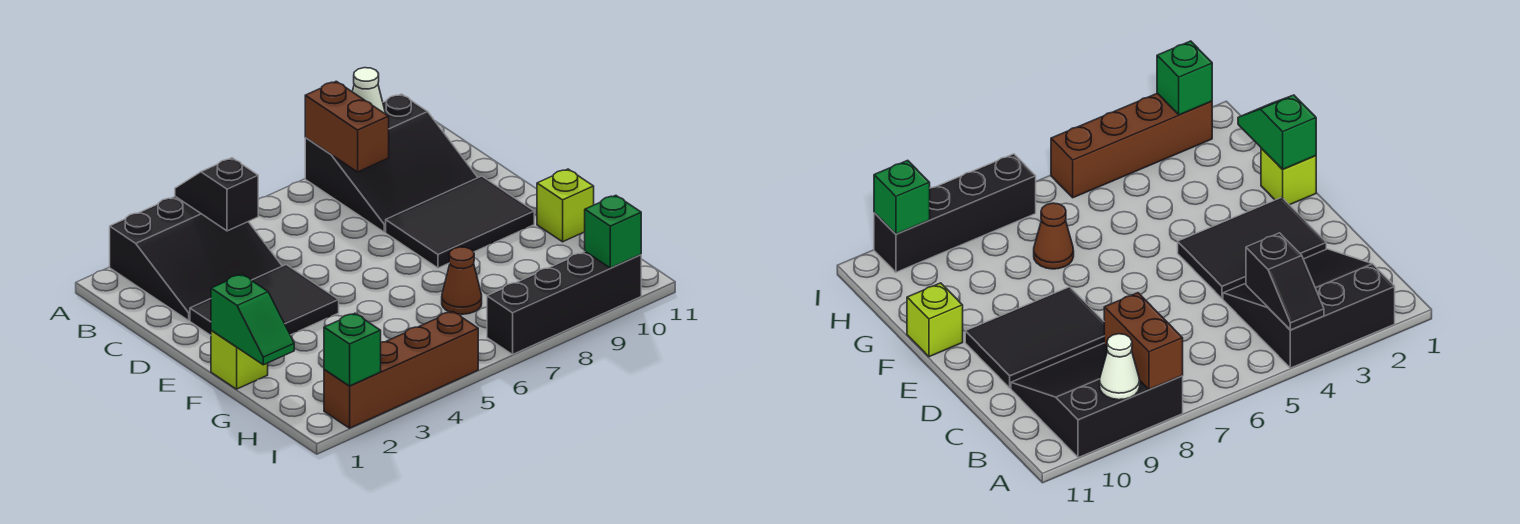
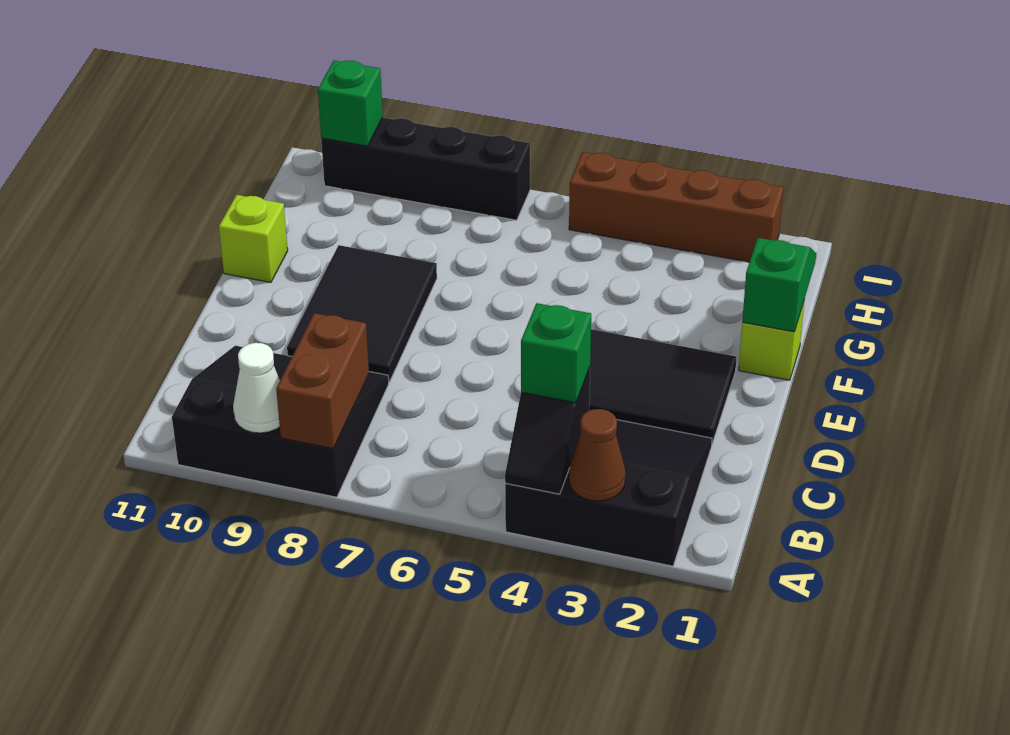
black tile D8:E10 level 1 -> black tile D8:F9 level 1
brown cone G7 level 1 -> brown cone A3 level 2
green brick I2 level 2 -> green brick B4 level 3

